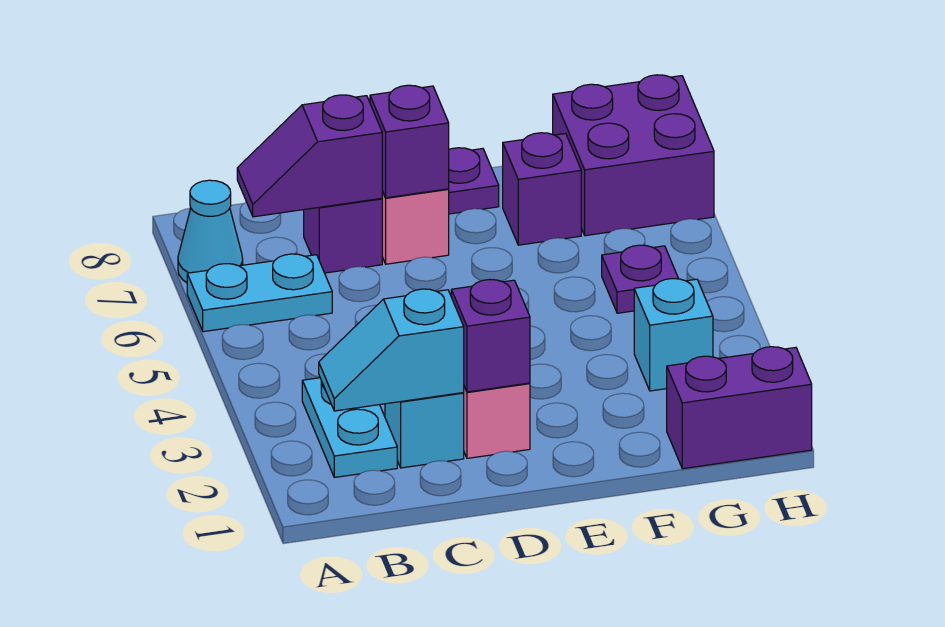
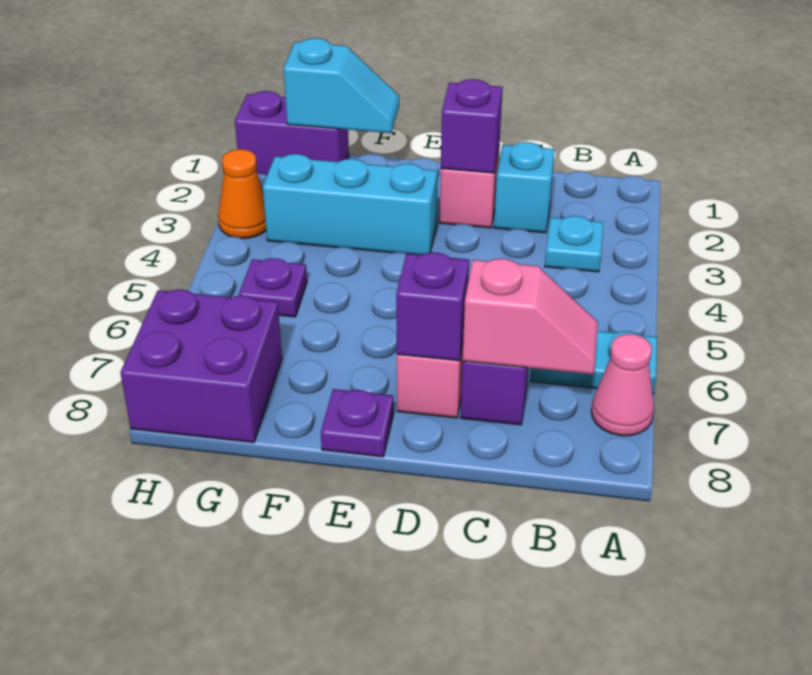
cyan cone A7 level 1 -> pink cone A7 level 1
cyan plate B2:B3 level 1 -> cyan plate B3 level 1
cyan slope B2:C2 level 2 top C -> cyan slope F1:G1 level 2 top G
purple slope B7:C7 level 2 top C -> pink slope B7:C7 level 2 top C
purple brick F7 level 1 -> none
cyan brick G3 level 1 -> cyan brick E3:G3 level 1
none -> orange cone H3 level 1

